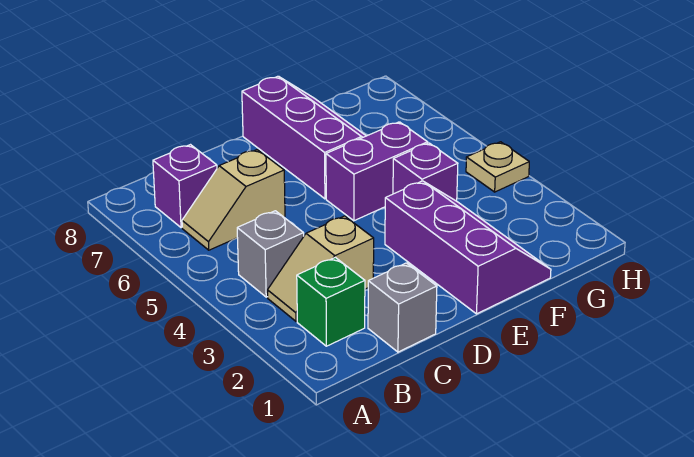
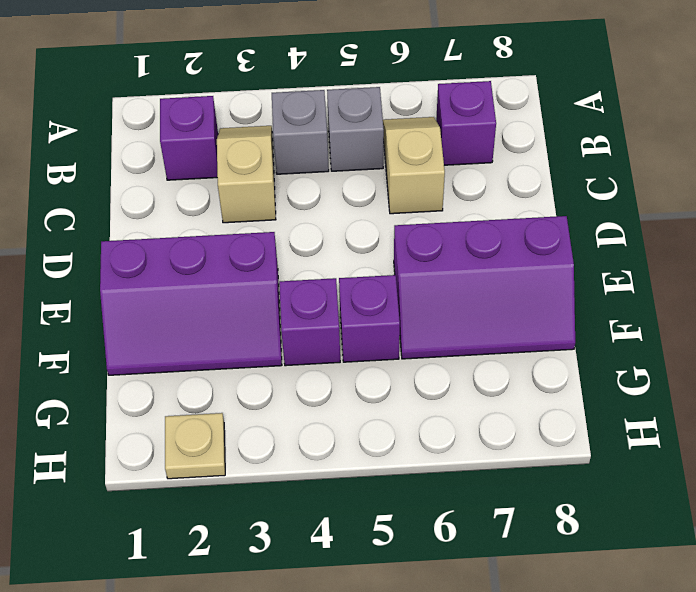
green brick B2 level 1 -> purple brick B2 level 1
grey brick C1 level 1 -> grey brick B5 level 1
purple brick E5:F5 level 1 -> purple brick F5 level 1
tan plate H4 level 1 -> tan plate H2 level 1

